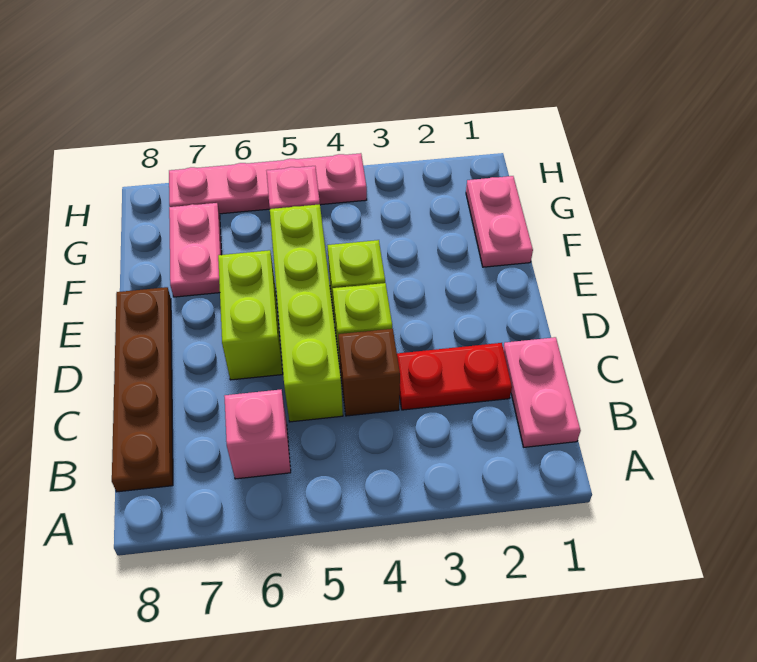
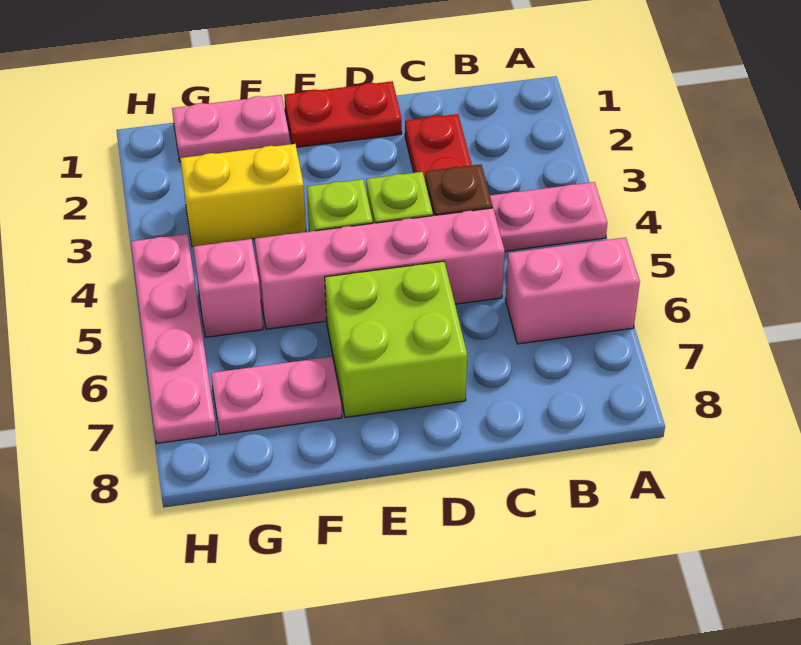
pink plate B1:C1 level 1 -> pink plate A4:B4 level 1
pink brick B6 level 1 -> pink brick A6:B6 level 1
brown plate B8:E8 level 1 -> none
lime brick C5:F5 level 1 -> pink brick C5:F5 level 1
none -> red plate D1:E1 level 1
lime brick D6:E6 level 1 -> lime brick D6:E7 level 1
none -> yellow brick F3:G3 level 1

